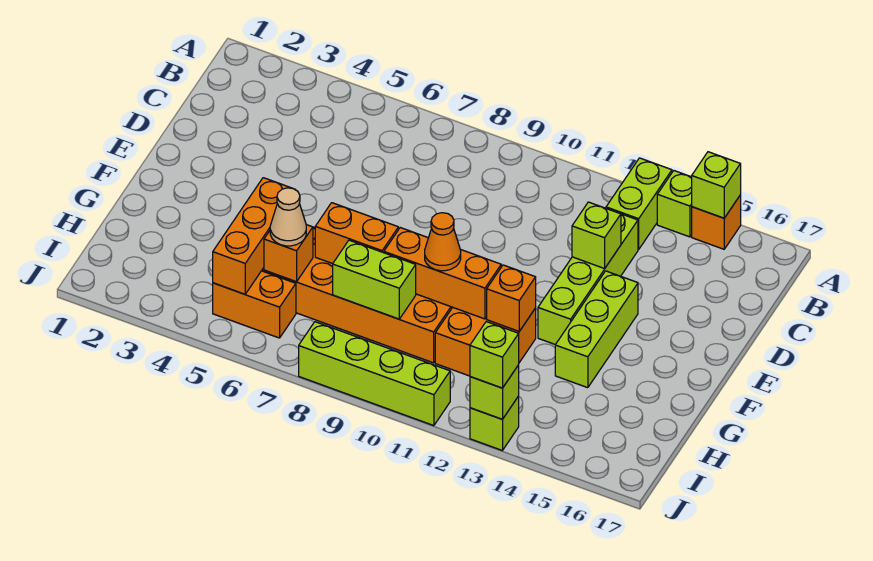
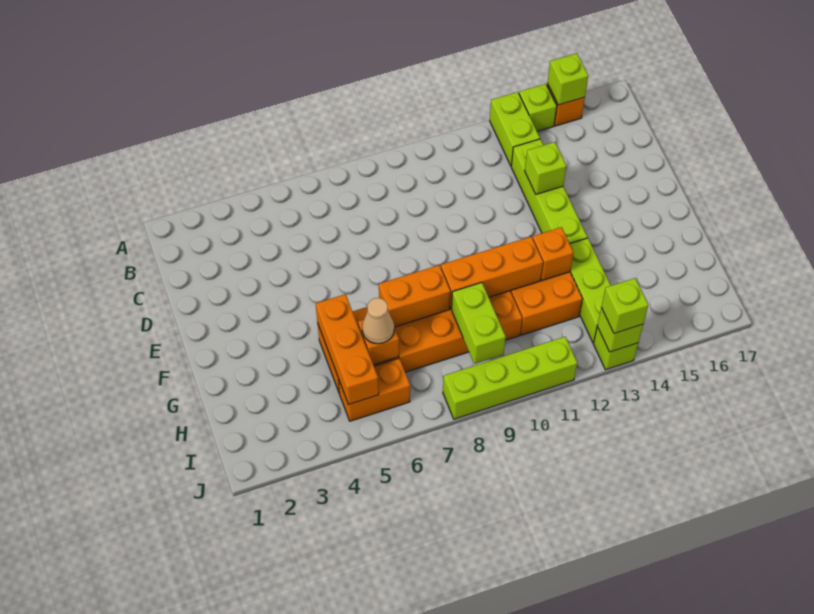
lime brick E14:G14 level 1 -> lime brick G13:I13 level 1
orange cone G10 level 3 -> none
lime brick H8:H9 level 2 -> lime brick H9:I9 level 2

